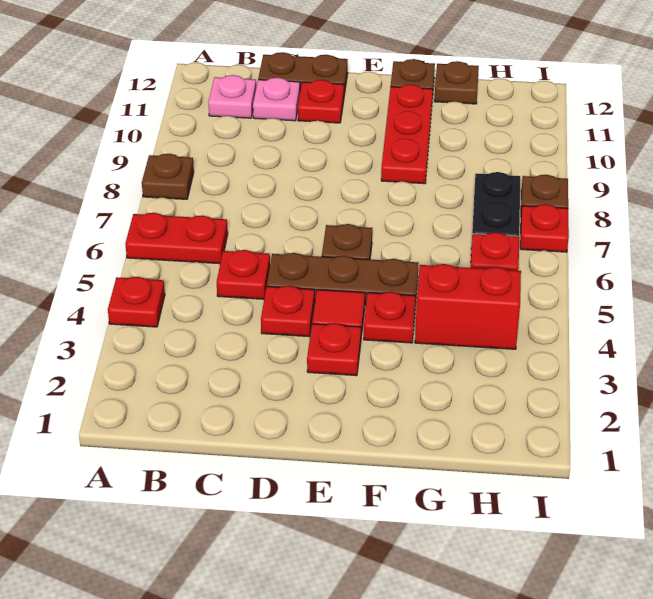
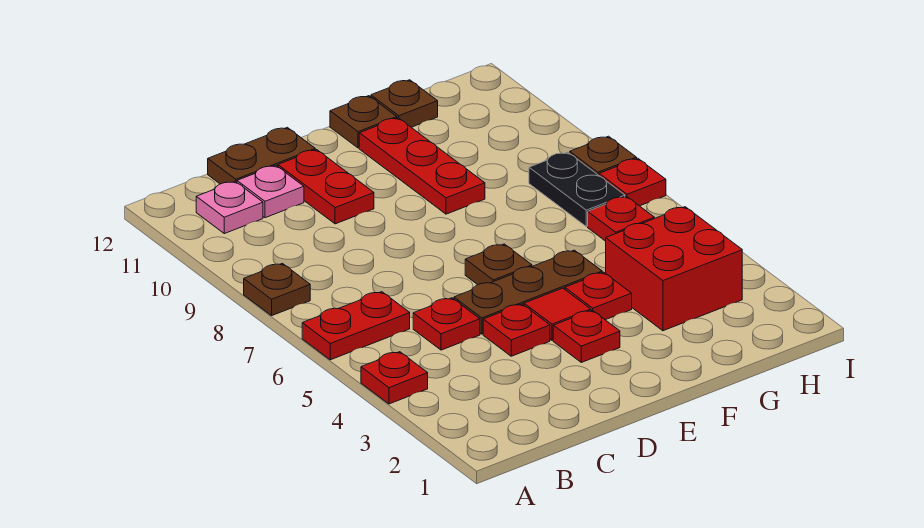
red plate D11 level 1 -> red plate D10:D11 level 1
red brick G4:H4 level 1 -> red brick G3:H4 level 1

